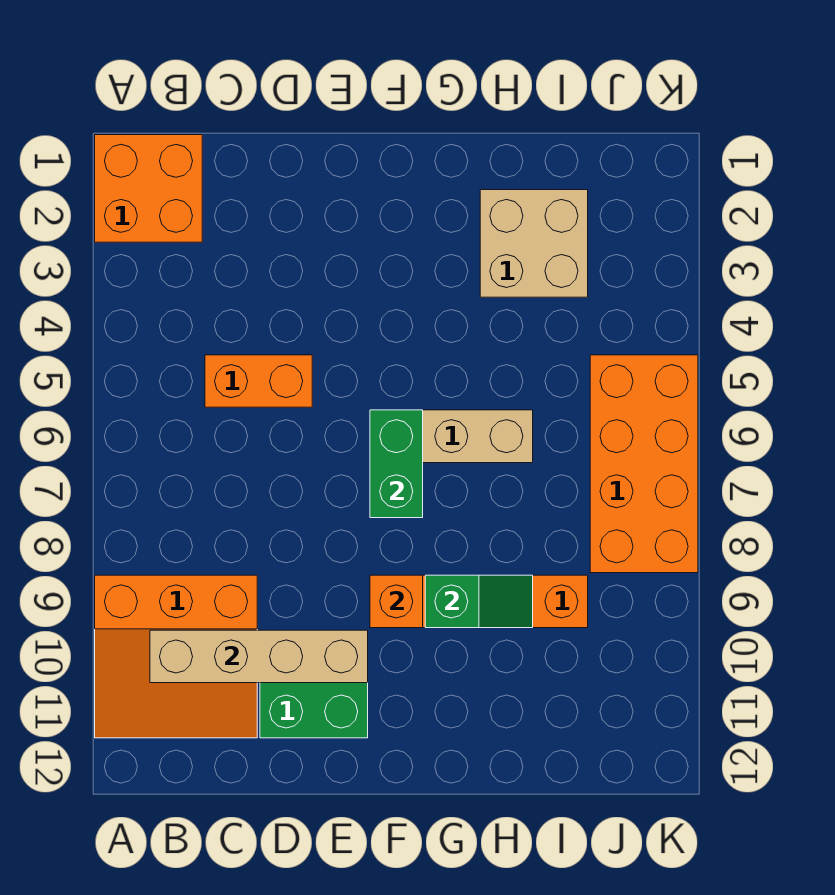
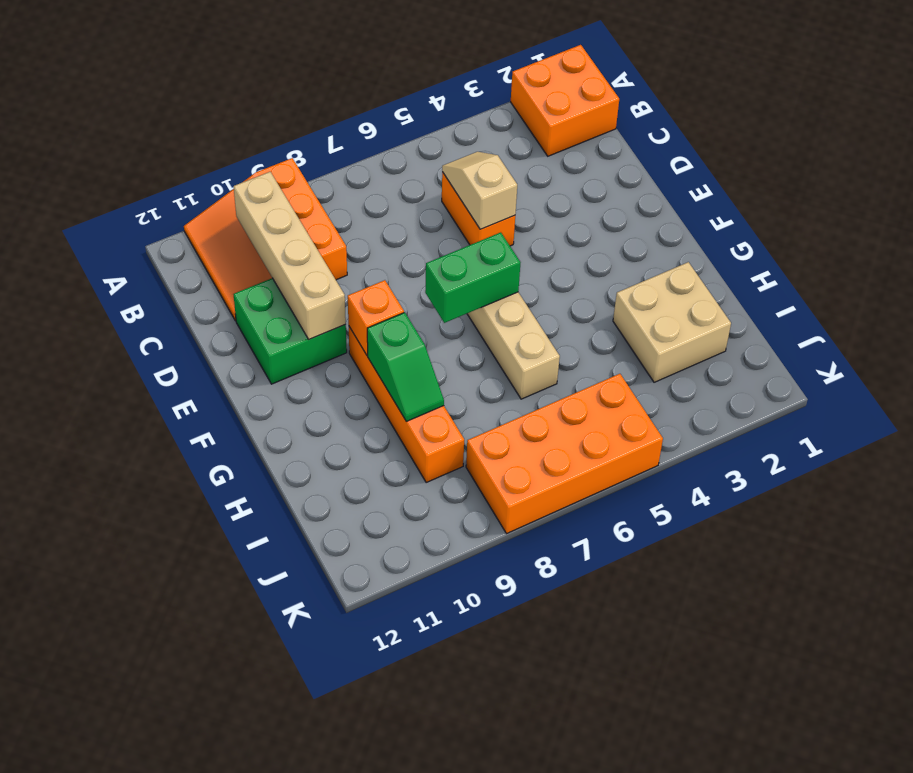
none -> tan slope C5:D5 level 2 top D

